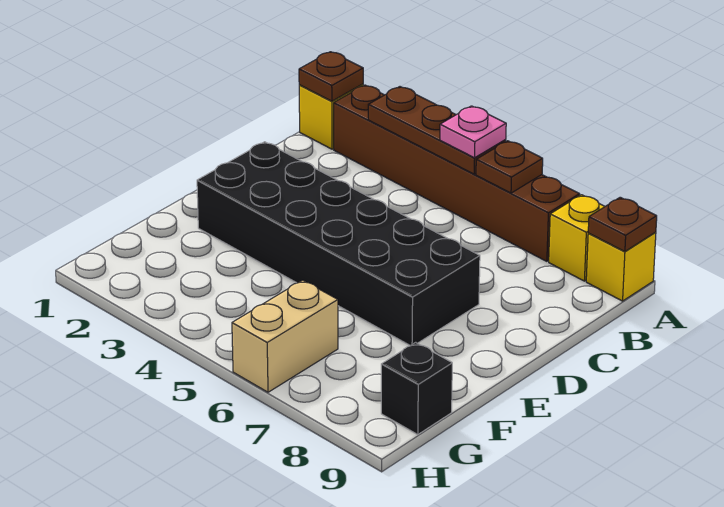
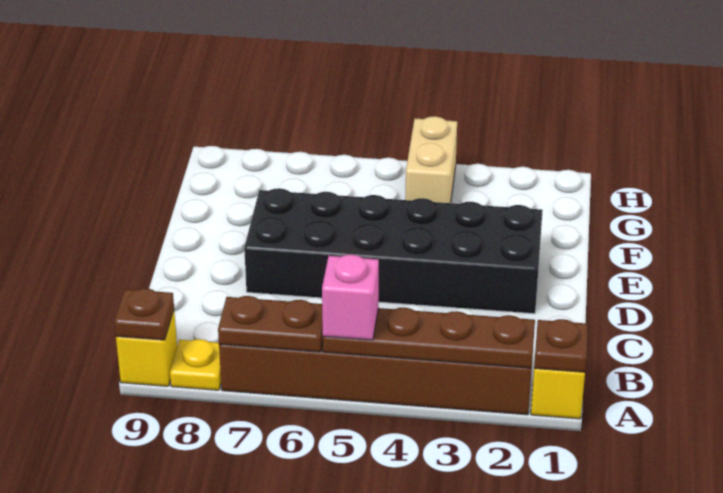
brown plate A3:A5 level 2 -> brown plate A2:A5 level 2
pink plate A5 level 3 -> pink brick A5 level 3
brown plate A6 level 2 -> brown plate A6:A7 level 2
yellow brick A8 level 1 -> yellow plate A8 level 1
tan brick G6:H6 level 1 -> tan brick G4:H4 level 1
black brick G9 level 1 -> none

